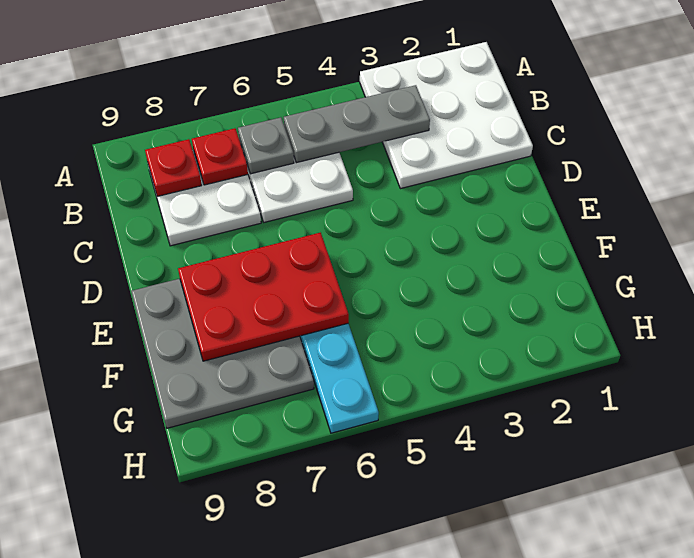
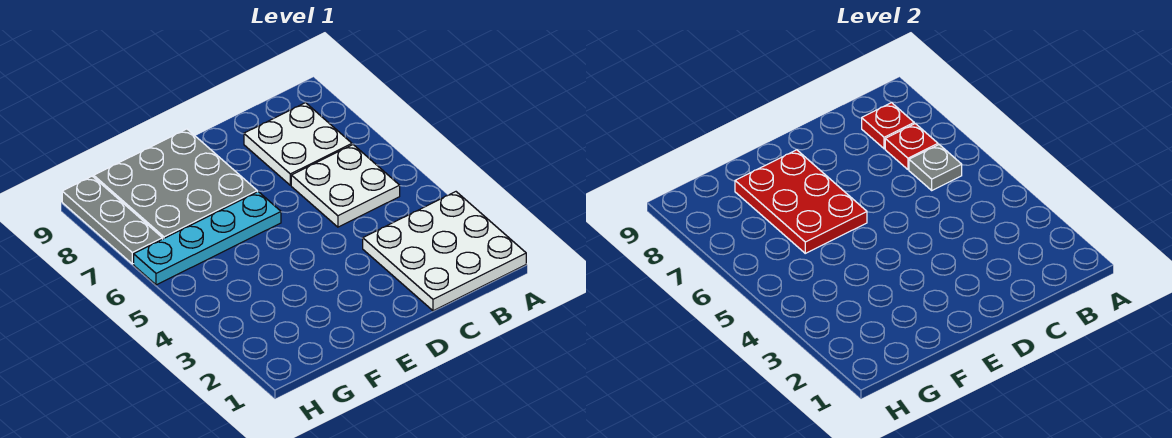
grey plate B3:B5 level 2 -> grey plate H7:H9 level 1

